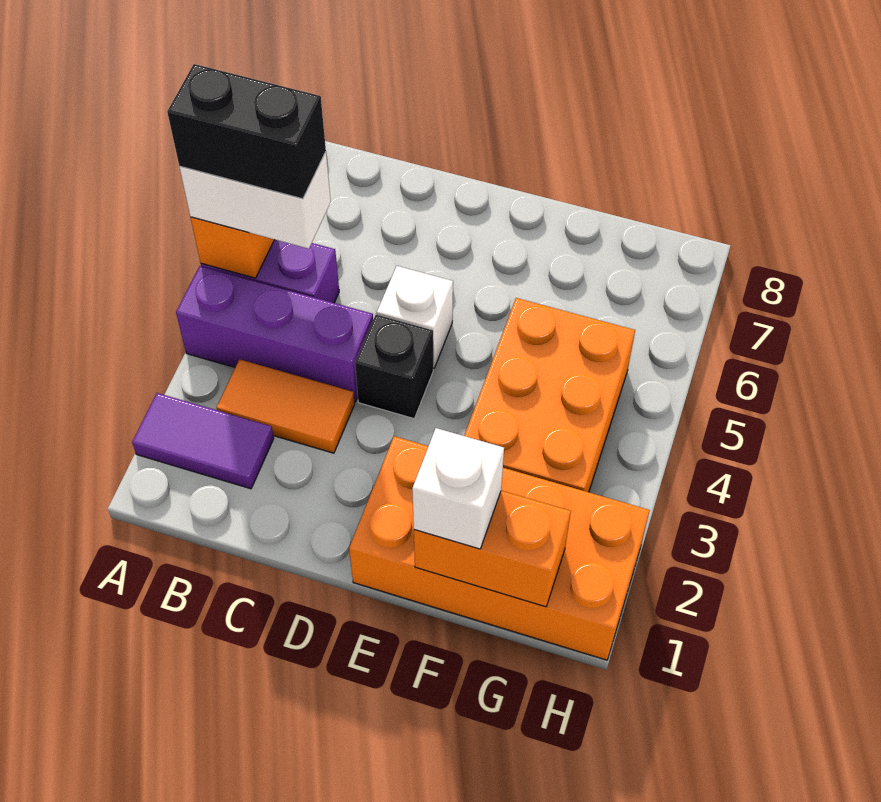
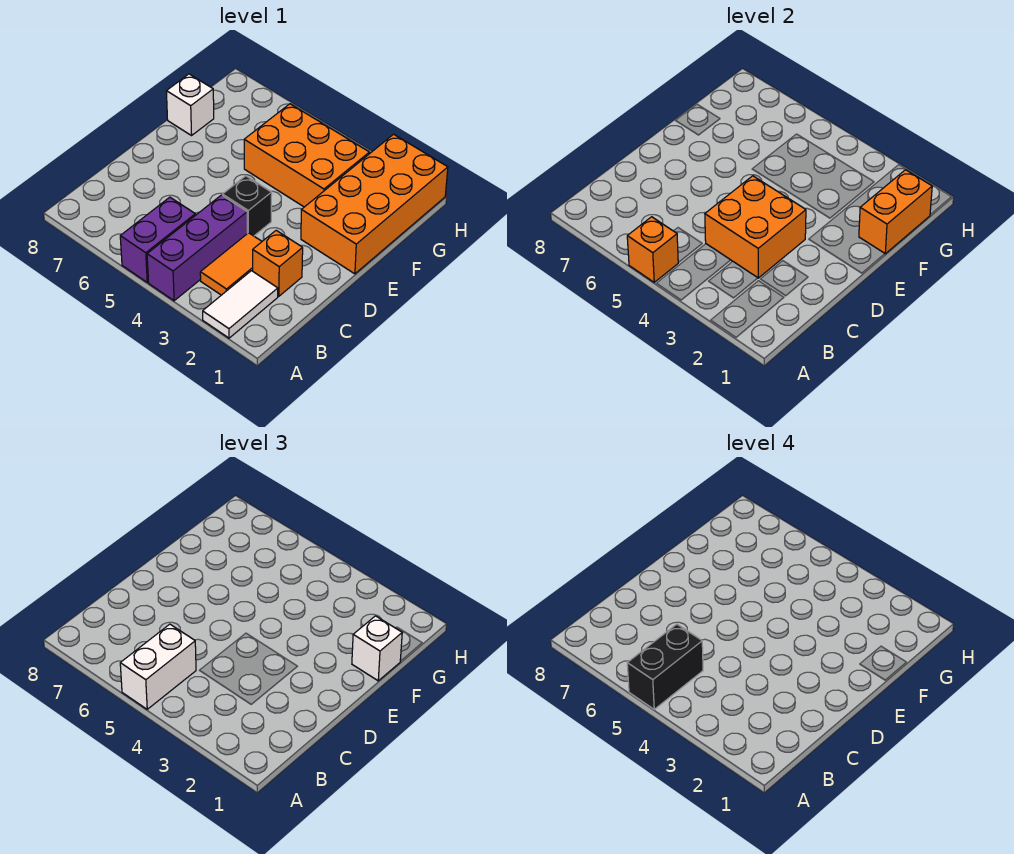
purple tile A2:B2 level 1 -> white tile A2:B2 level 1
none -> orange brick C2 level 1
none -> orange brick C3:D4 level 2
white brick D5 level 1 -> white brick F8 level 1

